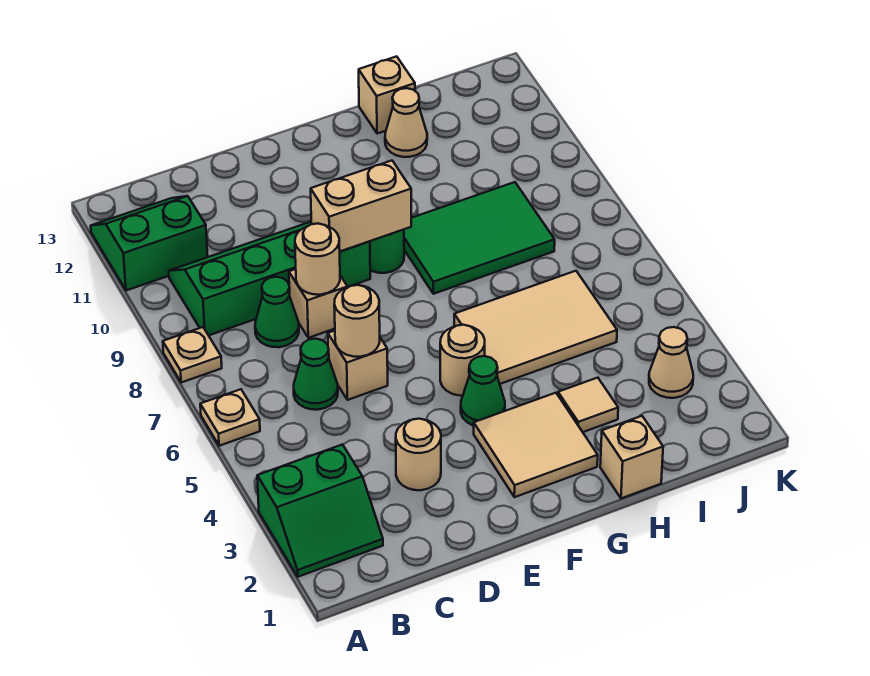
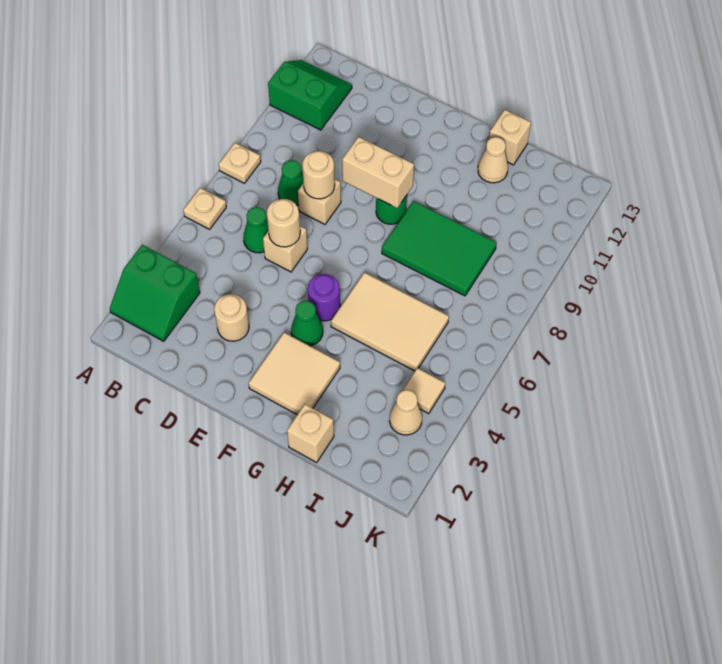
green slope B9:E10 level 1 top 9 -> none
tan round brick F5 level 1 -> purple round brick F5 level 1
tan tile H3 level 1 -> tan tile J4 level 1

